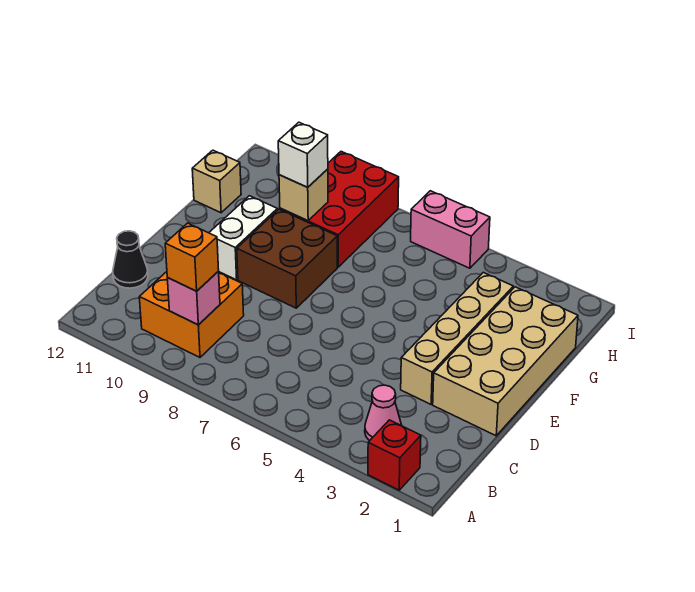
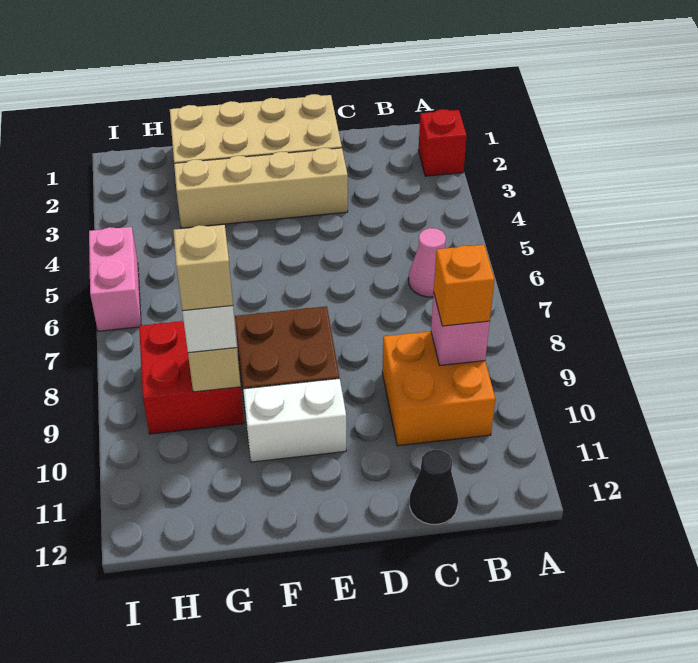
pink cone B3 level 1 -> pink cone B6 level 1
red brick G8:I9 level 1 -> red brick G8:H9 level 1
tan brick G12 level 1 -> tan brick G9 level 4

